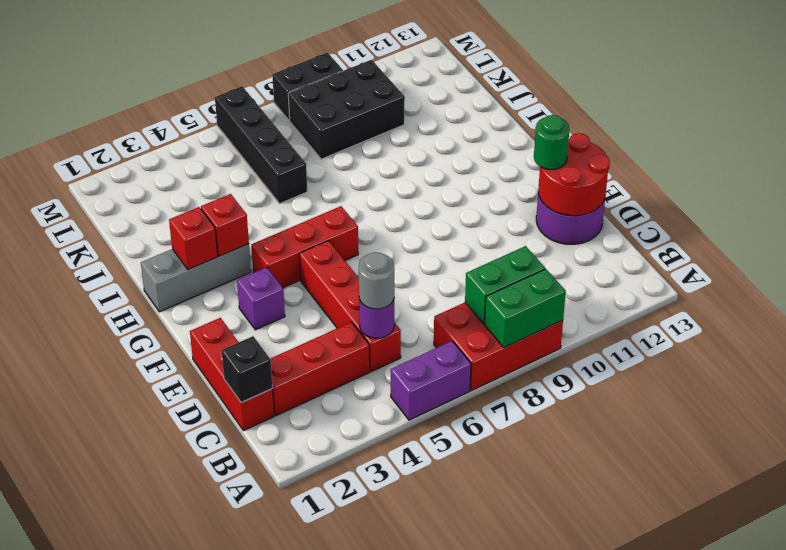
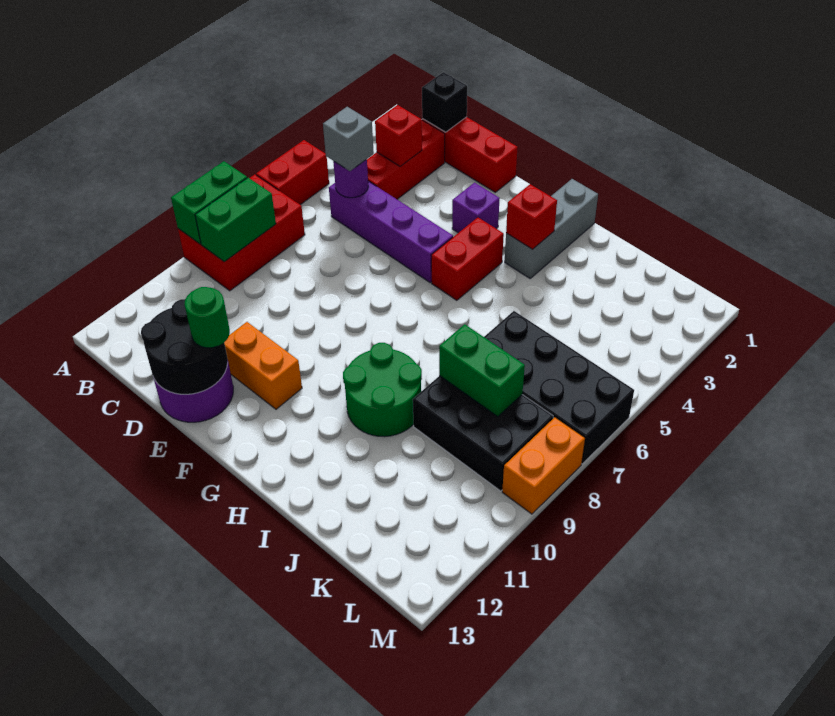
purple brick A5:A6 level 1 -> red brick A5:A6 level 1
red brick C5:F5 level 1 -> purple brick C5:F5 level 1
grey round brick C5 level 3 -> grey brick C5 level 3
red round brick D12:E13 level 2 -> black round brick D12:E13 level 2
none -> orange brick E11:F11 level 1
red brick G4:G6 level 1 -> red brick G4:G5 level 1
red brick H2 level 2 -> red brick C3 level 2
none -> green round brick H9:I10 level 1
black brick J6:M6 level 1 -> black brick J6:M7 level 1
none -> green brick J8:K8 level 2
black brick K8:L10 level 1 -> black brick J8:L9 level 1
black brick M8:M9 level 1 -> orange brick M8:M9 level 1

